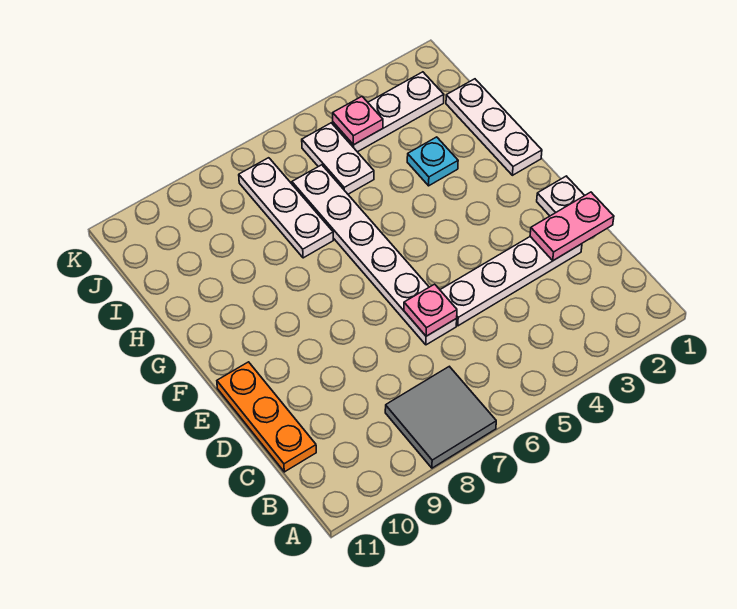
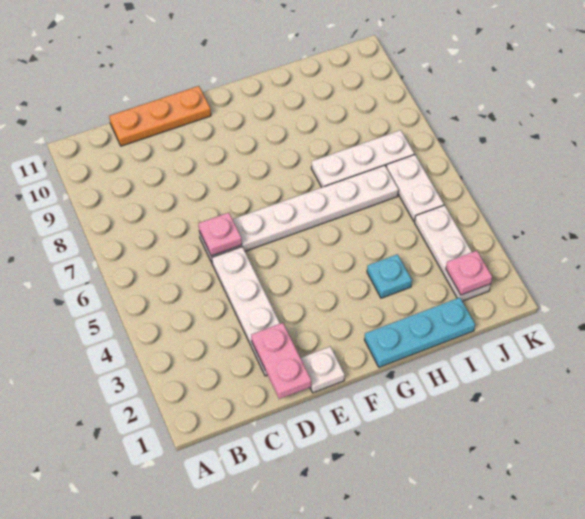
grey tile A7:B8 level 1 -> none
white plate G1:I1 level 1 -> cyan plate G1:I1 level 1
white plate I5:J5 level 1 -> white plate J5:J6 level 1
pink plate J4 level 2 -> pink plate J2 level 2

